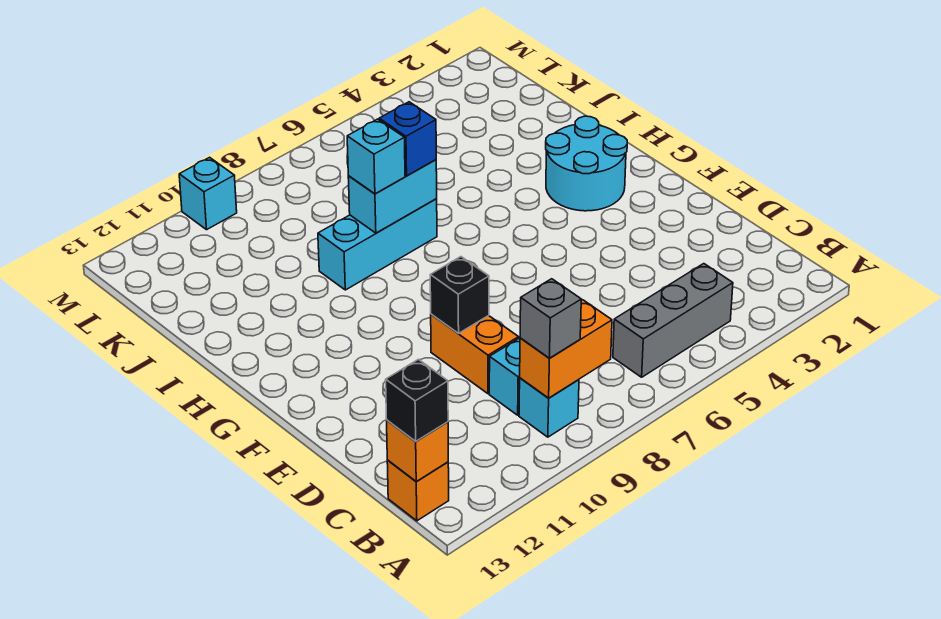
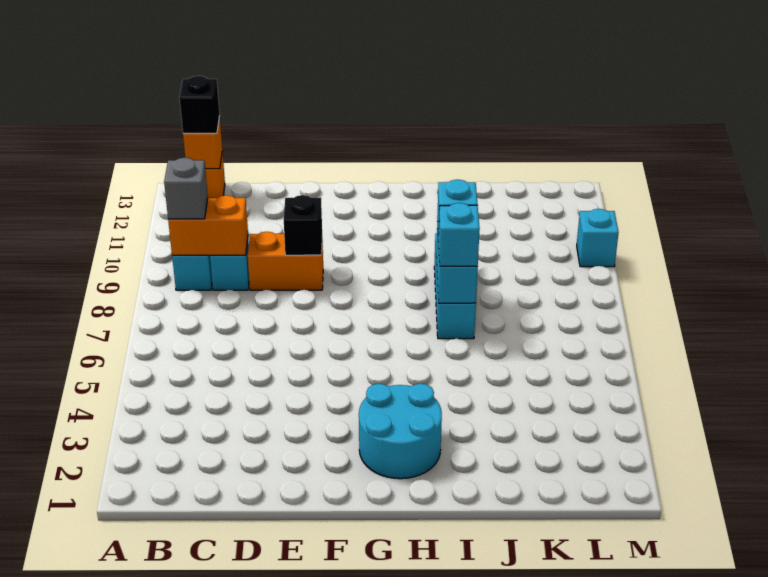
grey brick B4:B6 level 1 -> none
orange brick B8:B9 level 2 -> orange brick B9:C9 level 2
blue brick I7 level 3 -> cyan brick I7 level 3

